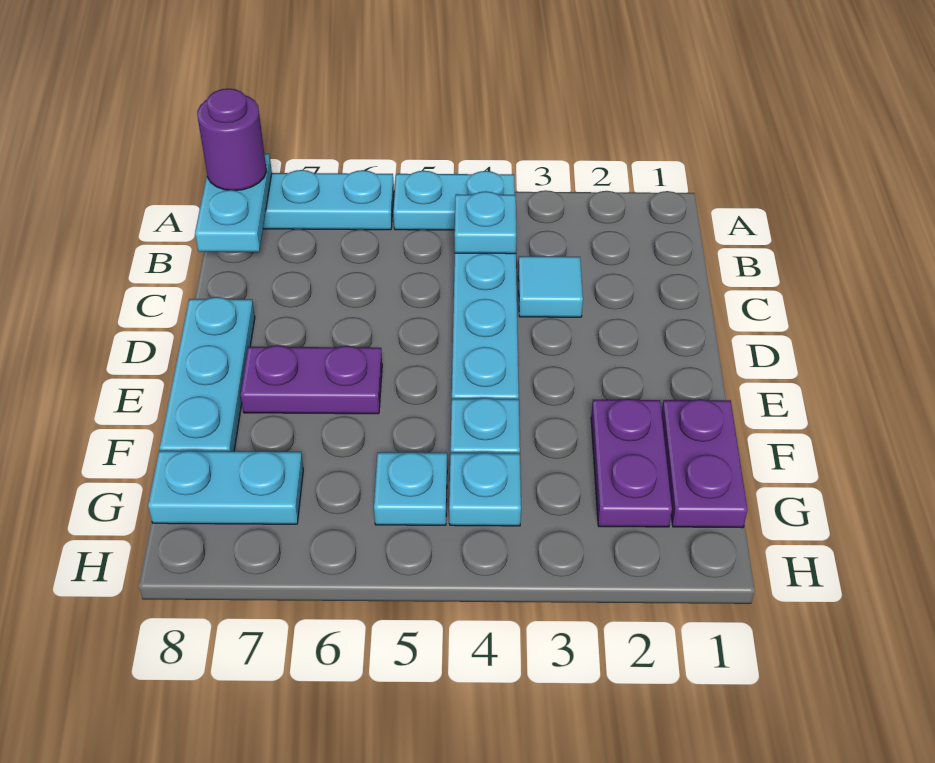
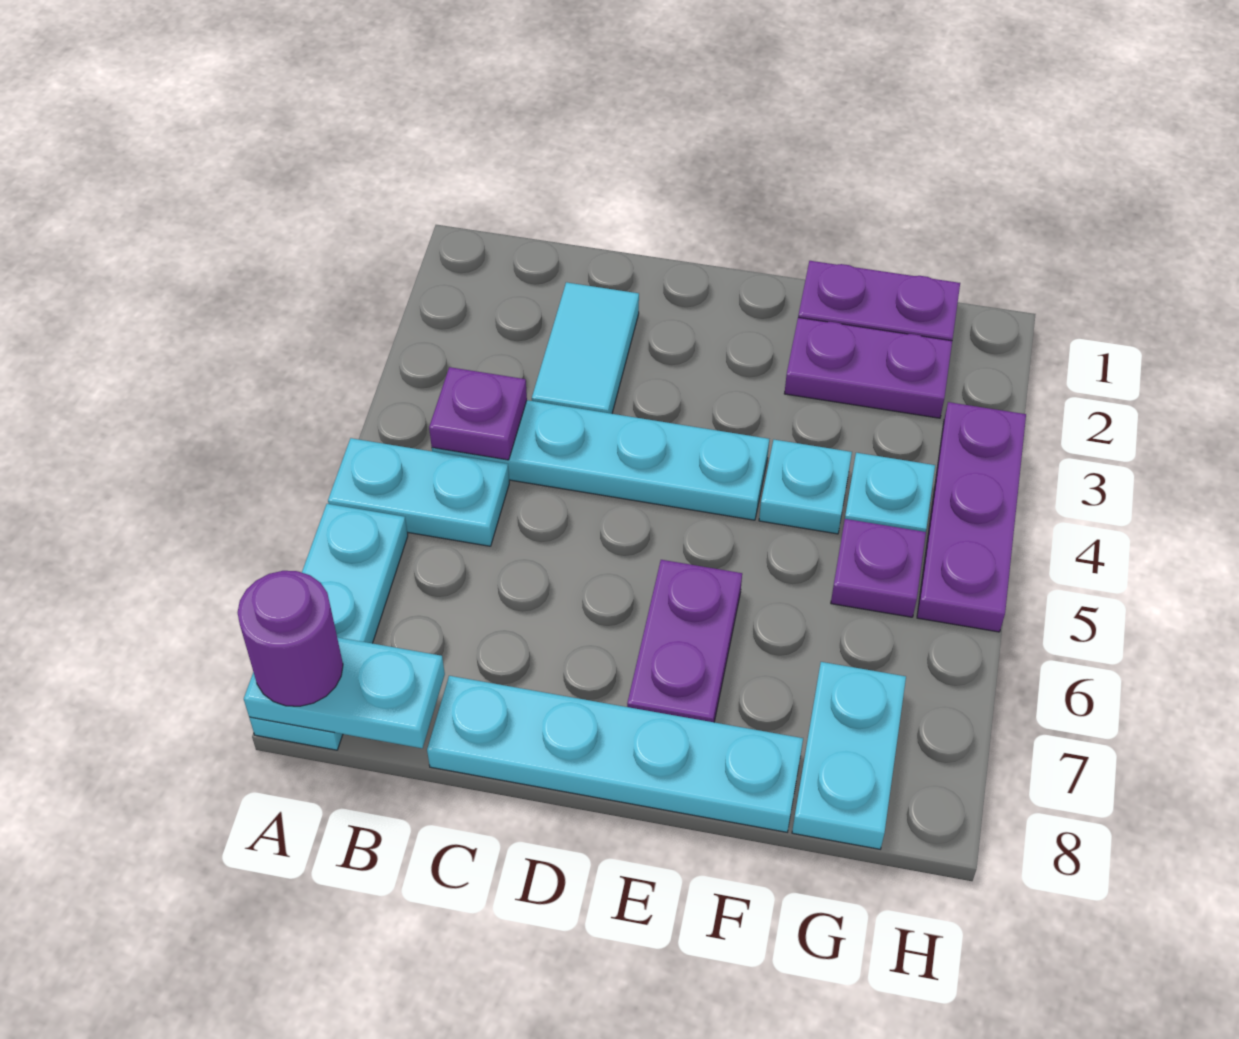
cyan plate A4:A5 level 1 -> cyan plate A5:B5 level 1
cyan plate B4 level 2 -> purple plate B4 level 2
cyan tile C3 level 1 -> cyan tile C2:C3 level 1
cyan plate D8:F8 level 1 -> cyan plate C8:F8 level 1
cyan plate G5 level 1 -> purple plate G5 level 1
none -> purple plate H3:H5 level 1

